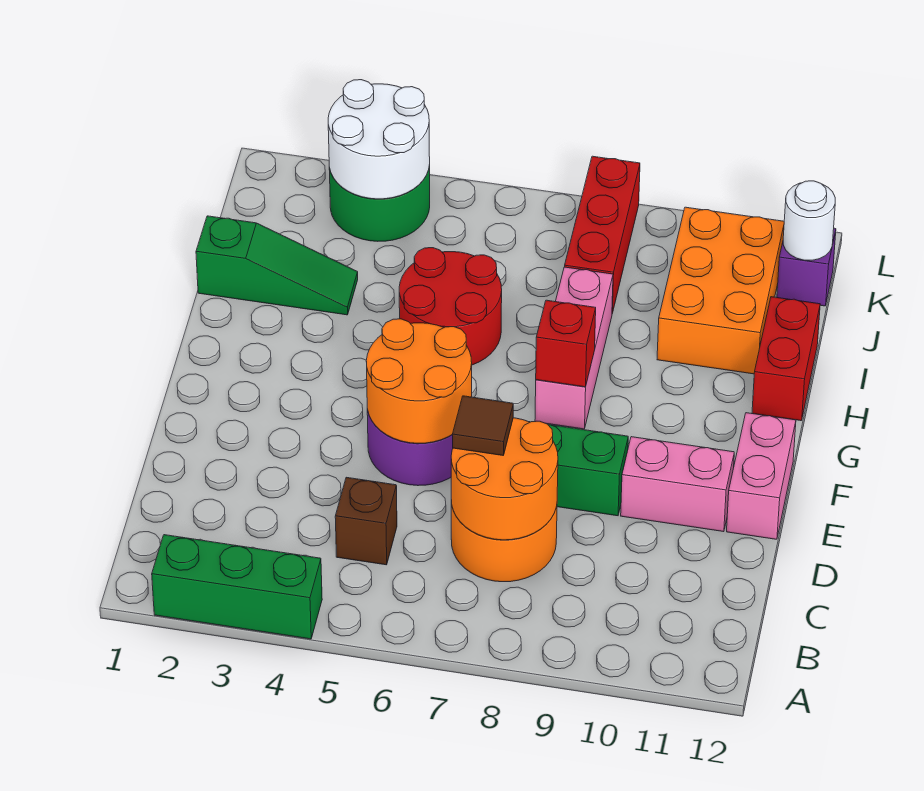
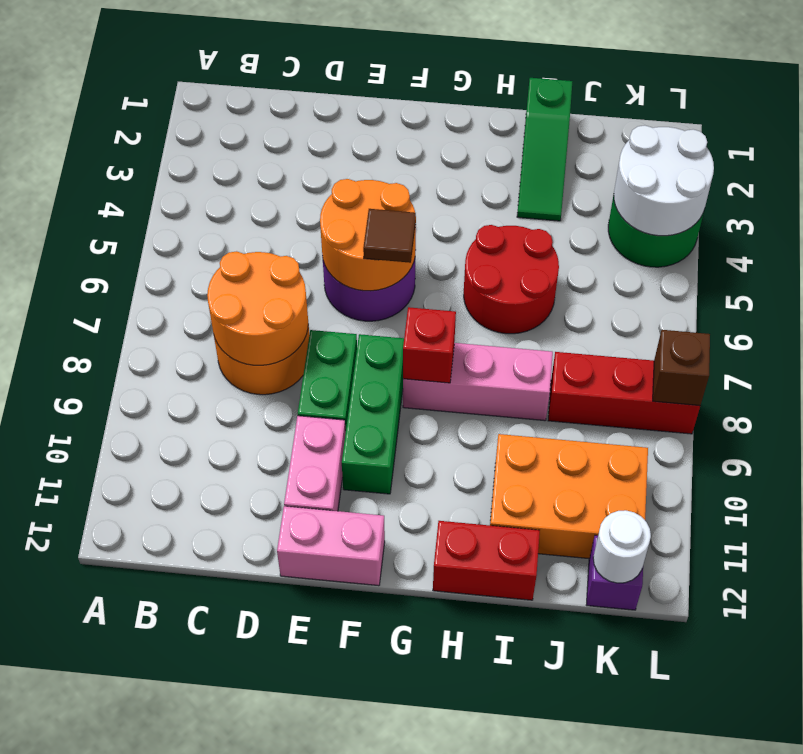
green brick A2:A4 level 1 -> green brick F8:F10 level 1
brown brick C5 level 1 -> brown brick L8 level 2
brown tile D7 level 3 -> brown tile F6 level 3

